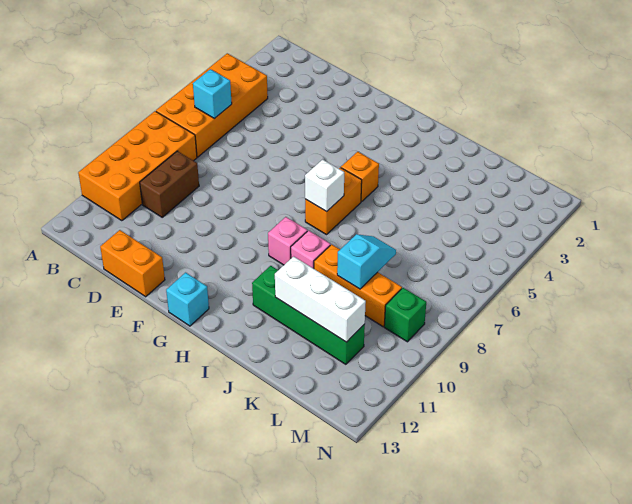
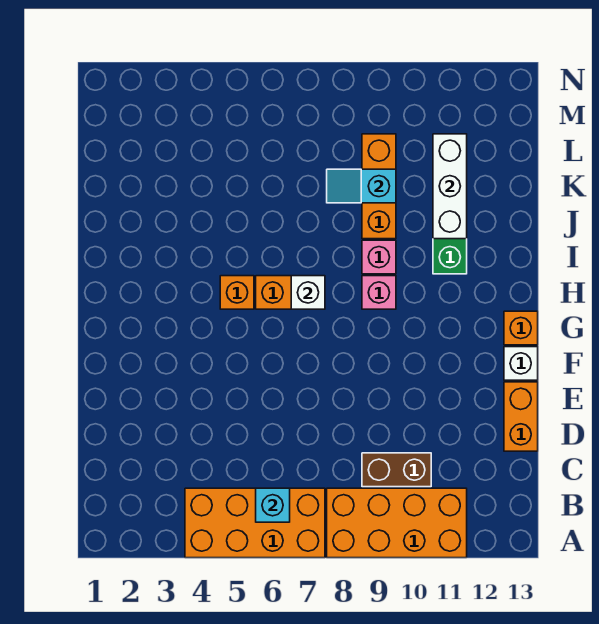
none -> white brick F13 level 1
cyan brick G13 level 1 -> orange brick G13 level 1
green brick M9 level 1 -> none

